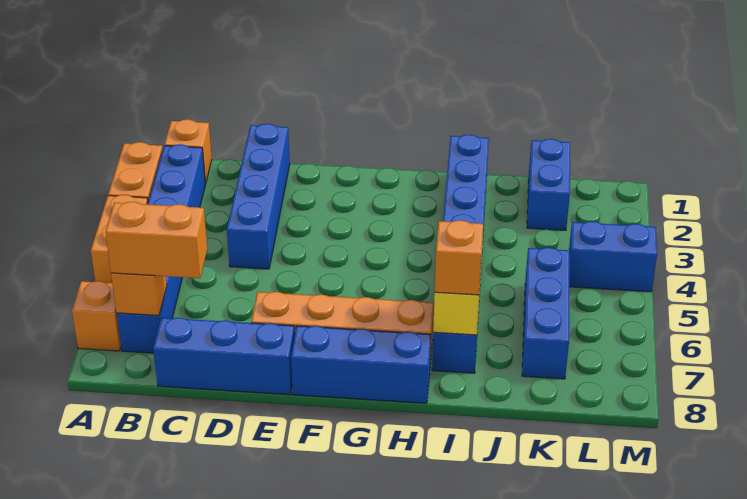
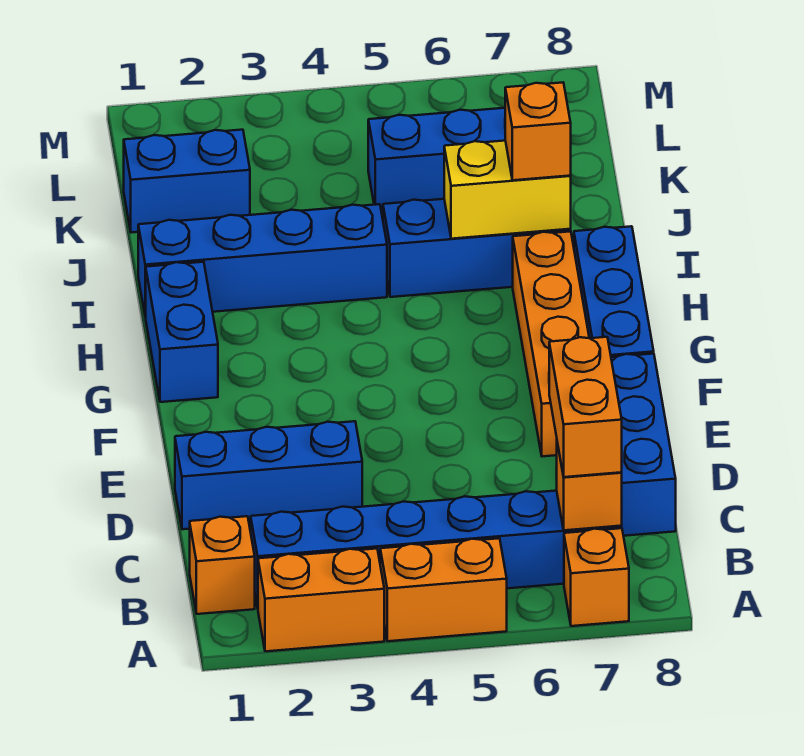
blue brick D1:D4 level 1 -> blue brick D1:D3 level 1
blue brick L4:M4 level 1 -> blue brick G1:H1 level 1

